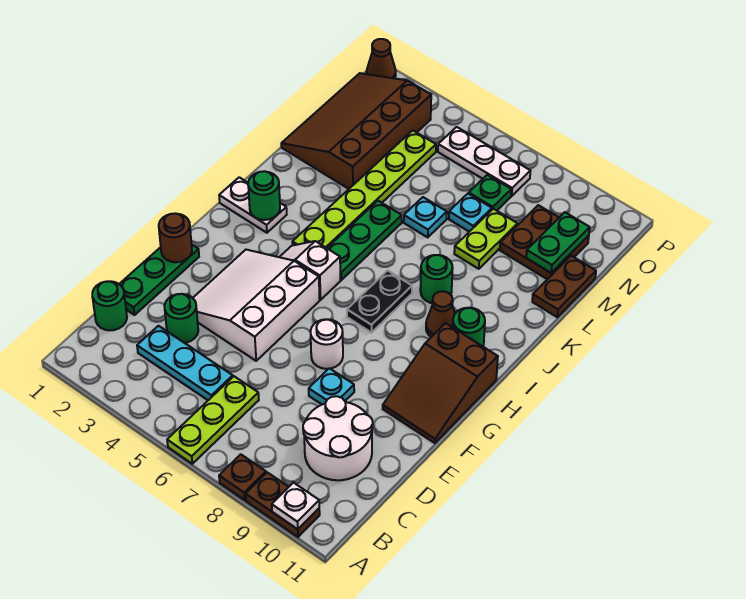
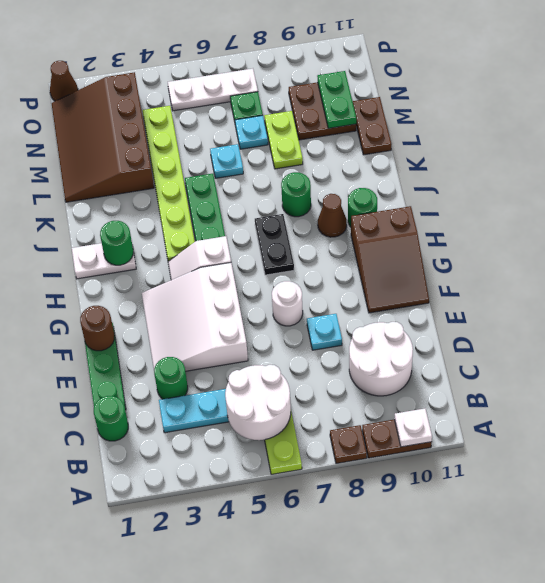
none -> white round brick B5:C6 level 2

